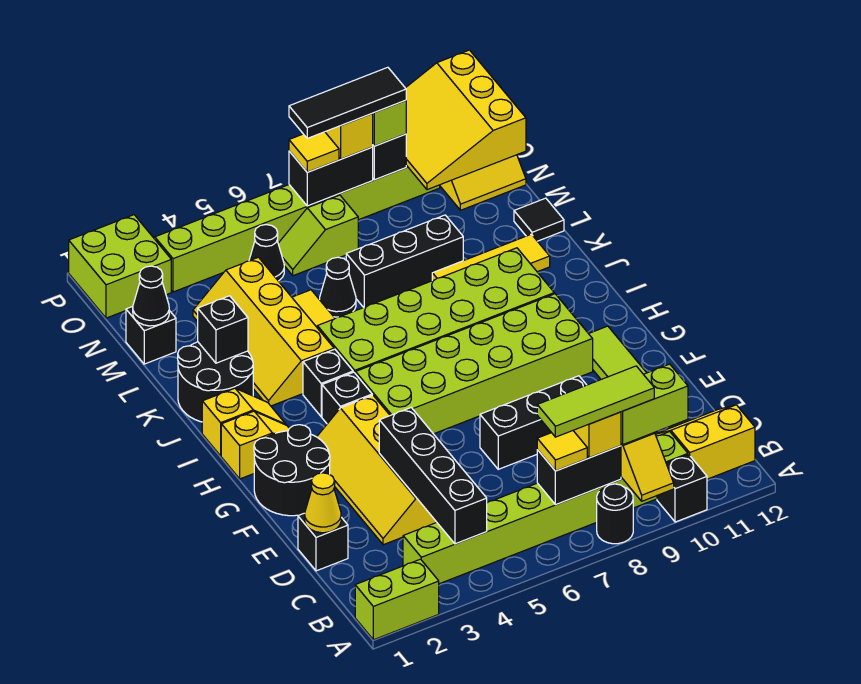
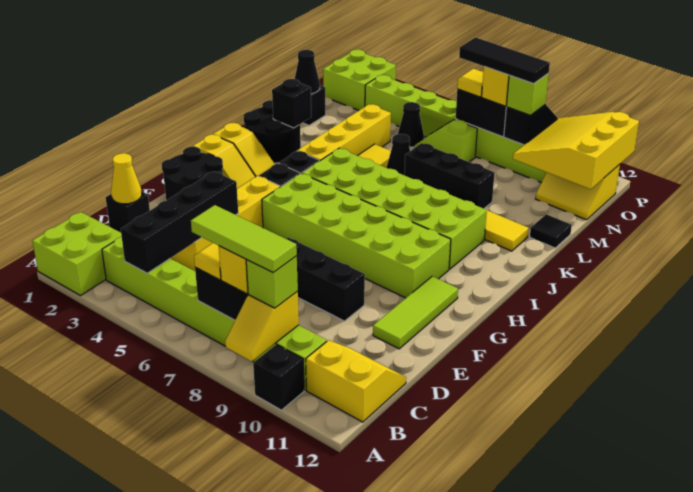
lime brick A1:A2 level 1 -> lime brick A1:B2 level 1
black round brick A8 level 1 -> none
lime brick B9:B10 level 3 -> lime brick B9 level 3

